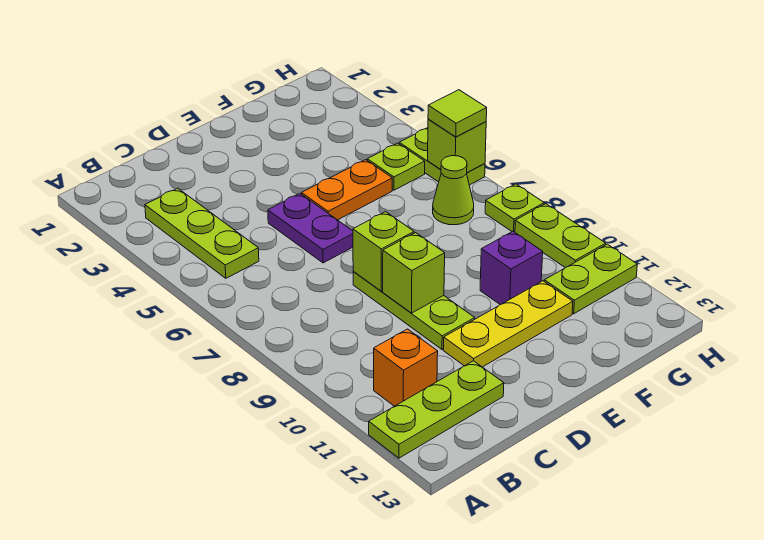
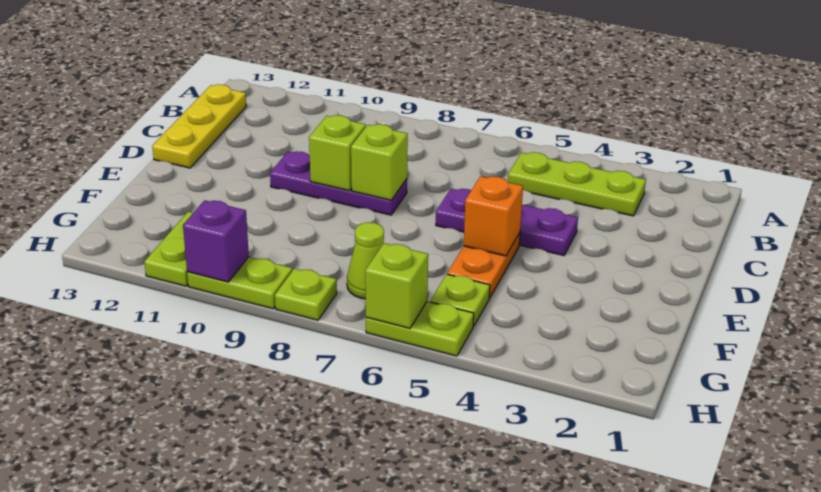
lime plate A12:C12 level 1 -> none
orange brick B11 level 1 -> orange brick E5 level 2
purple plate D5:D6 level 1 -> purple plate D4:D6 level 1
lime plate D8:D10 level 1 -> purple plate D8:D10 level 1
yellow plate D11:F11 level 1 -> yellow plate B13:D13 level 1
purple brick F10 level 1 -> purple brick H10 level 2
lime tile H6 level 3 -> none

